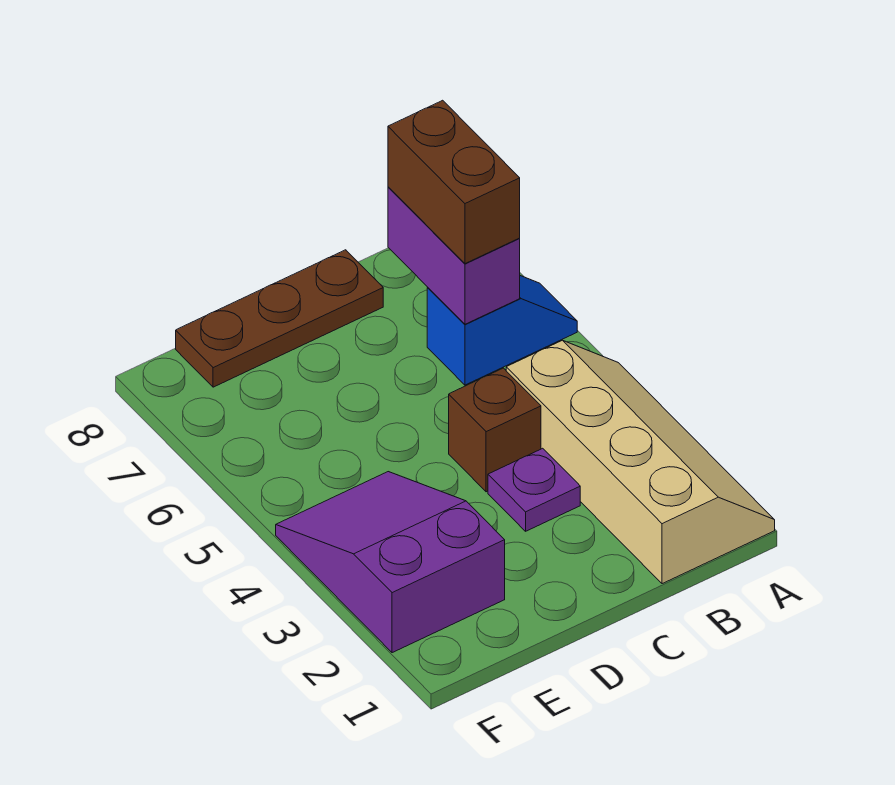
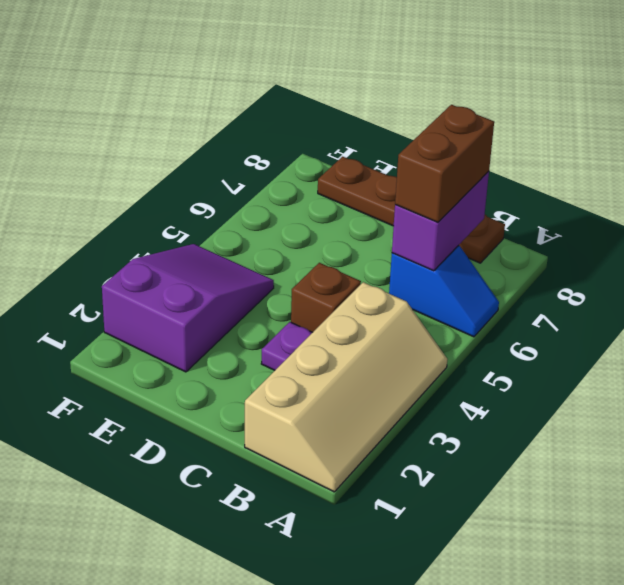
brown plate C8:E8 level 1 -> brown plate B8:E8 level 1

